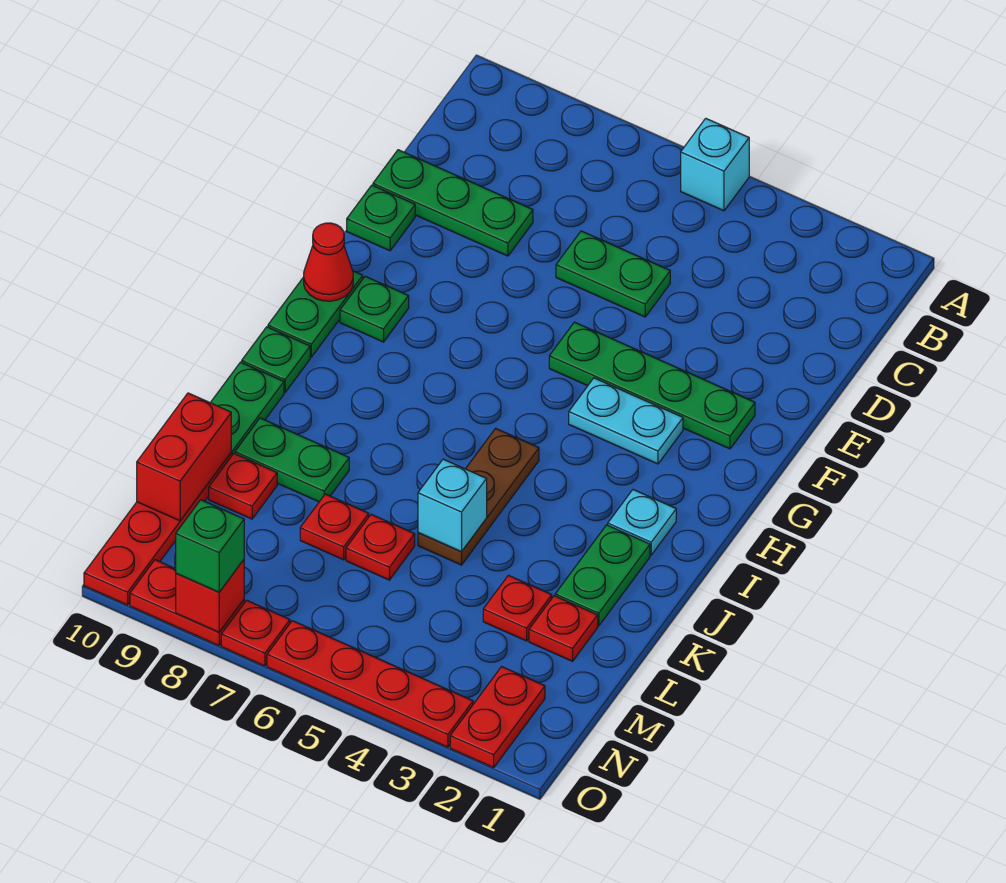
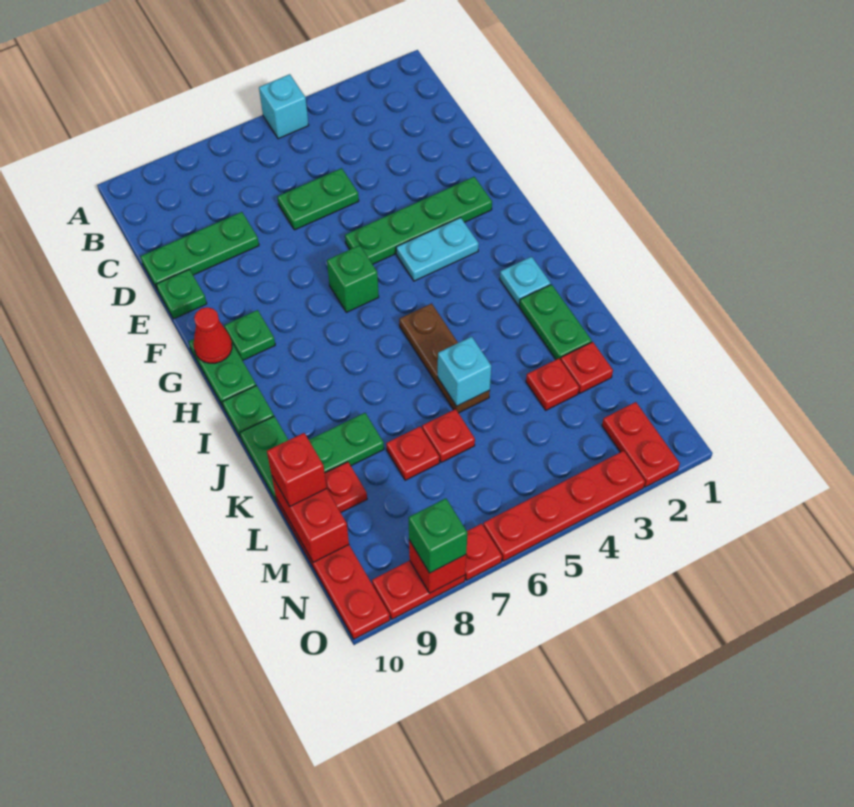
none -> green brick G6 level 1
none -> red brick L10 level 3

